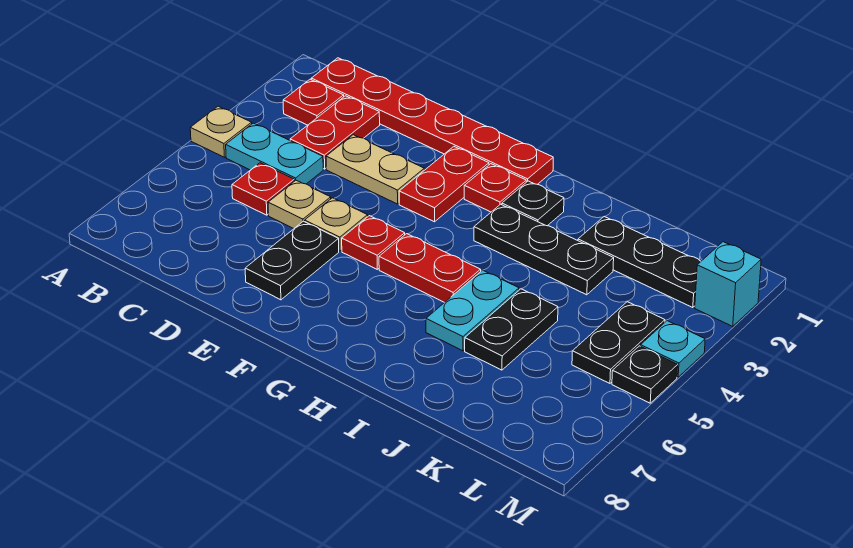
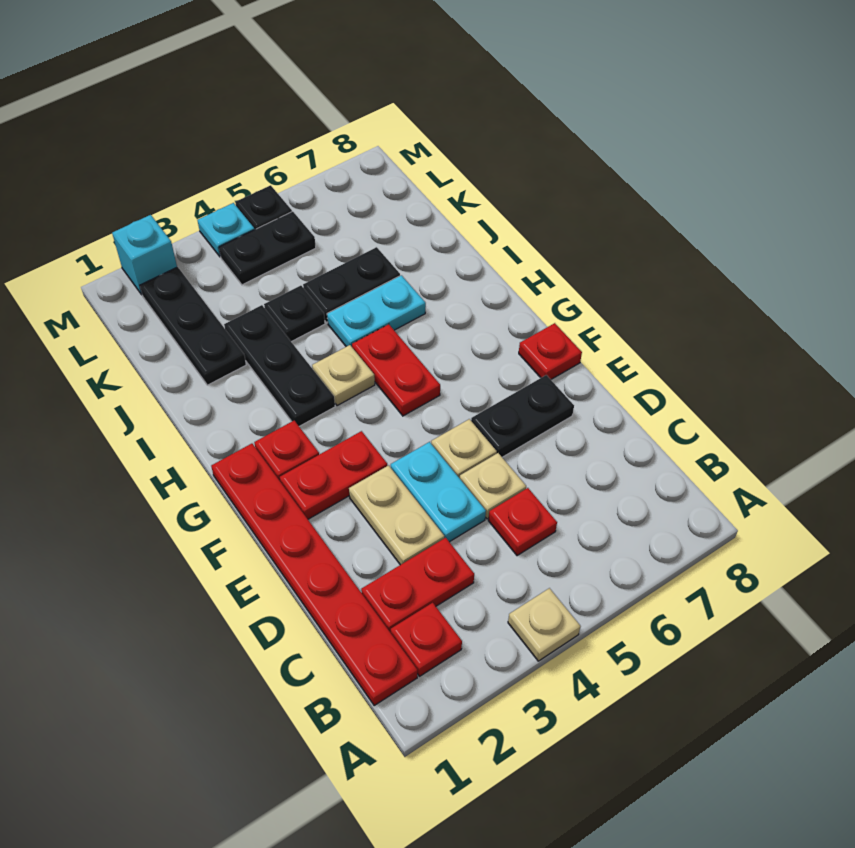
cyan plate B4:C4 level 1 -> cyan plate D4:E4 level 1
red plate F5 level 1 -> red plate F8 level 1
black plate H2 level 1 -> black plate J4 level 1
none -> tan plate H4 level 1

